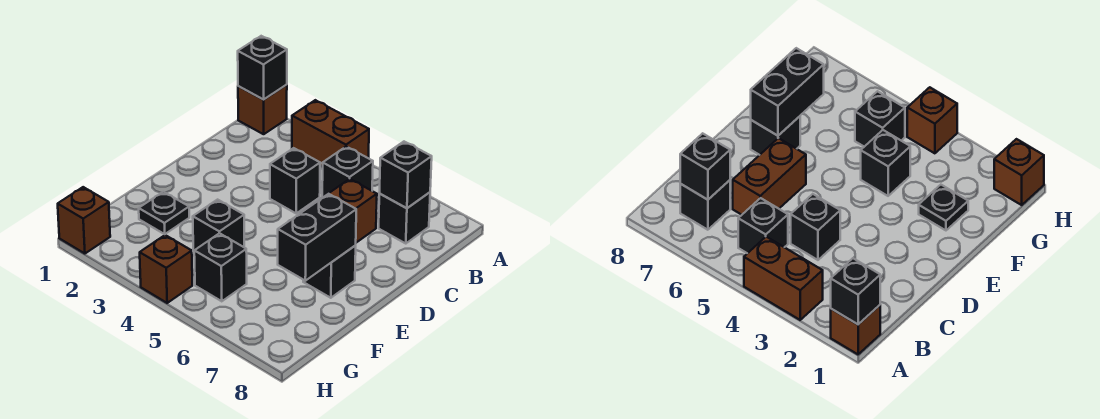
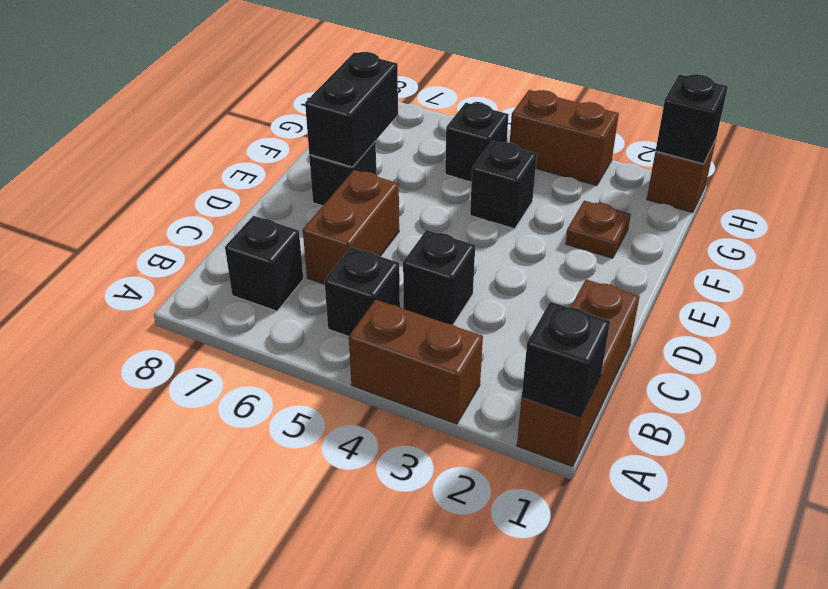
brown brick A1 level 1 -> brown brick A1:C1 level 1
black brick B7 level 2 -> black brick H1 level 2
black plate F2 level 1 -> brown plate F2 level 1
brown brick H4 level 1 -> brown brick H3:H4 level 1

